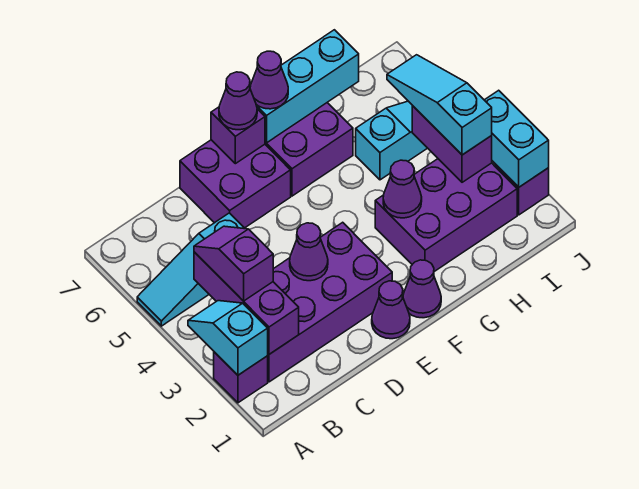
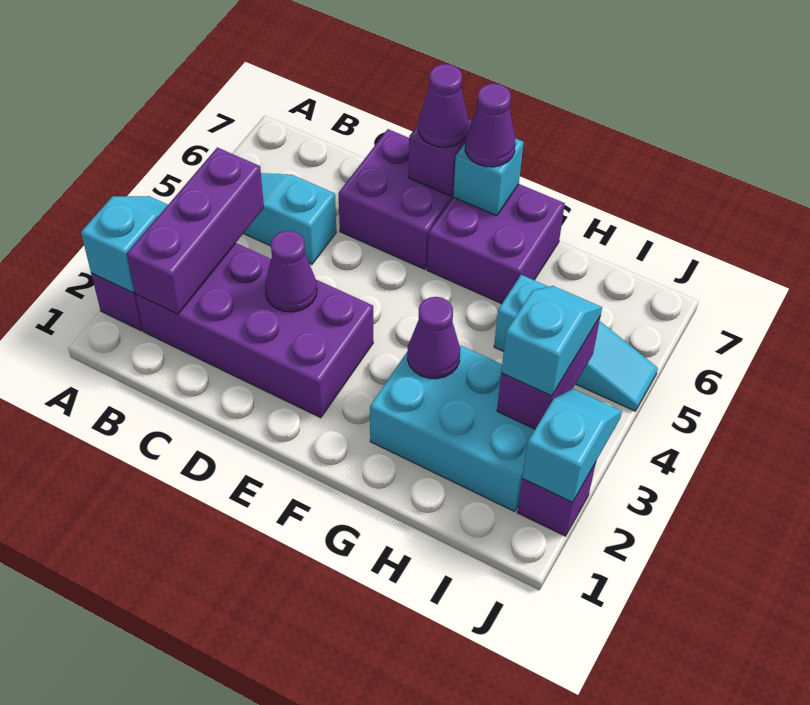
purple slope B3:B4 level 3 top 3 -> none
purple cone E1 level 1 -> none
purple cone F1 level 1 -> none
cyan brick F7:H7 level 2 -> cyan brick F7 level 2
purple brick G2:I3 level 1 -> cyan brick G2:I3 level 1
cyan slope I3:I5 level 3 top 3 -> cyan slope I3:I4 level 3 top 3
cyan brick J2:J3 level 2 -> cyan slope J2:J3 level 2 top 2

